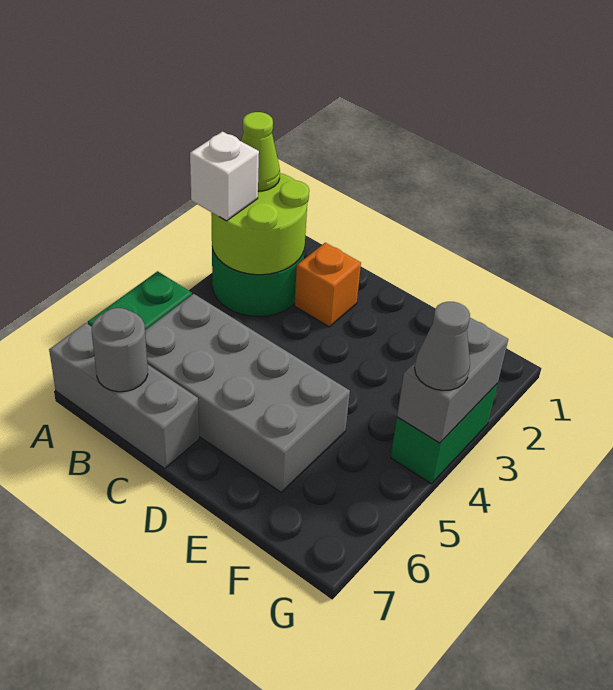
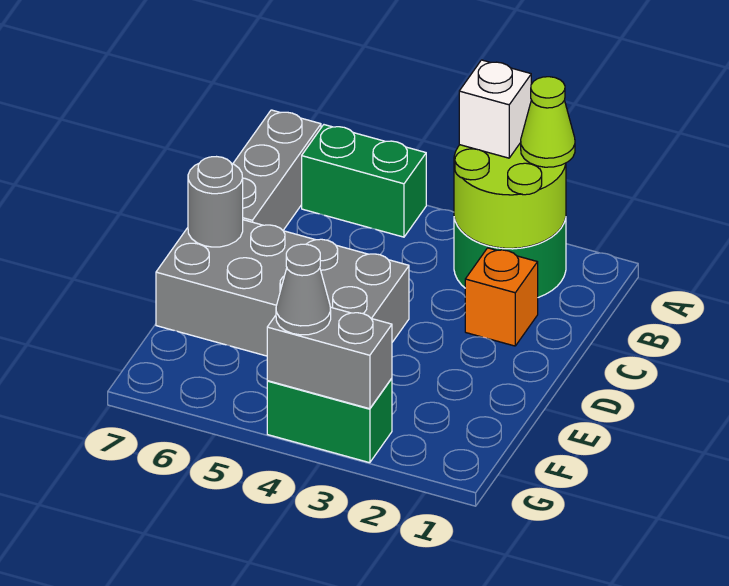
grey brick B5:E6 level 1 -> grey brick D4:E7 level 1
grey round brick B7 level 2 -> grey round brick D7 level 2

